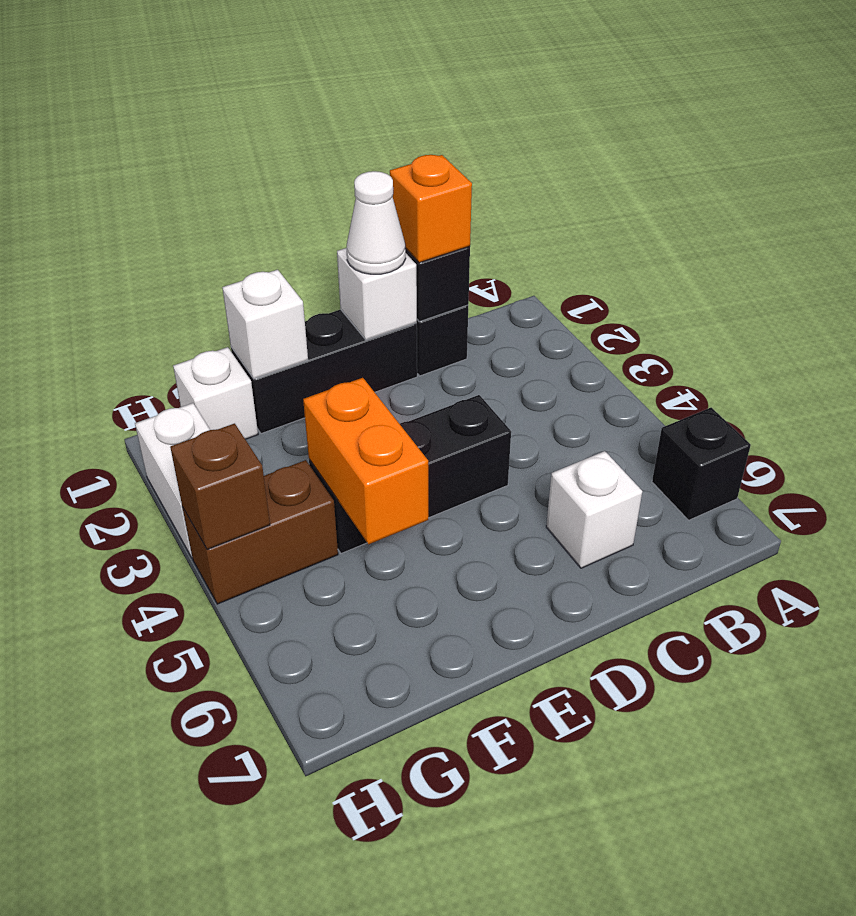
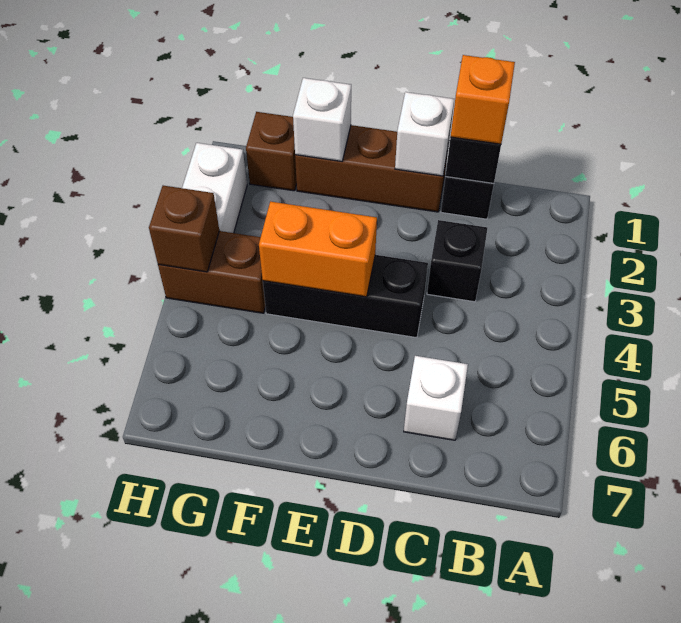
black brick A6 level 1 -> black brick C3 level 1
black brick D1:F1 level 1 -> brown brick D1:F1 level 1
white cone D1 level 3 -> none
orange brick F4:F5 level 2 -> orange brick E4:F4 level 2
white brick G1 level 1 -> brown brick G1 level 1

